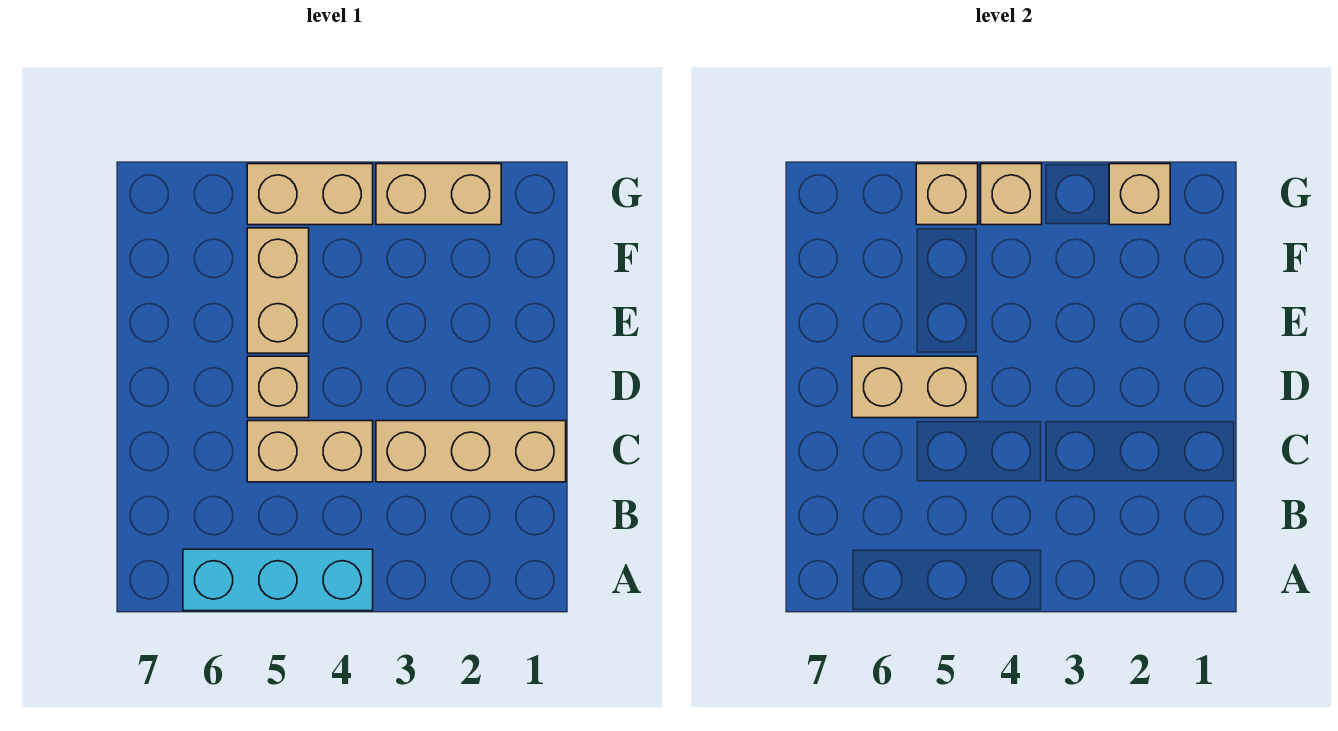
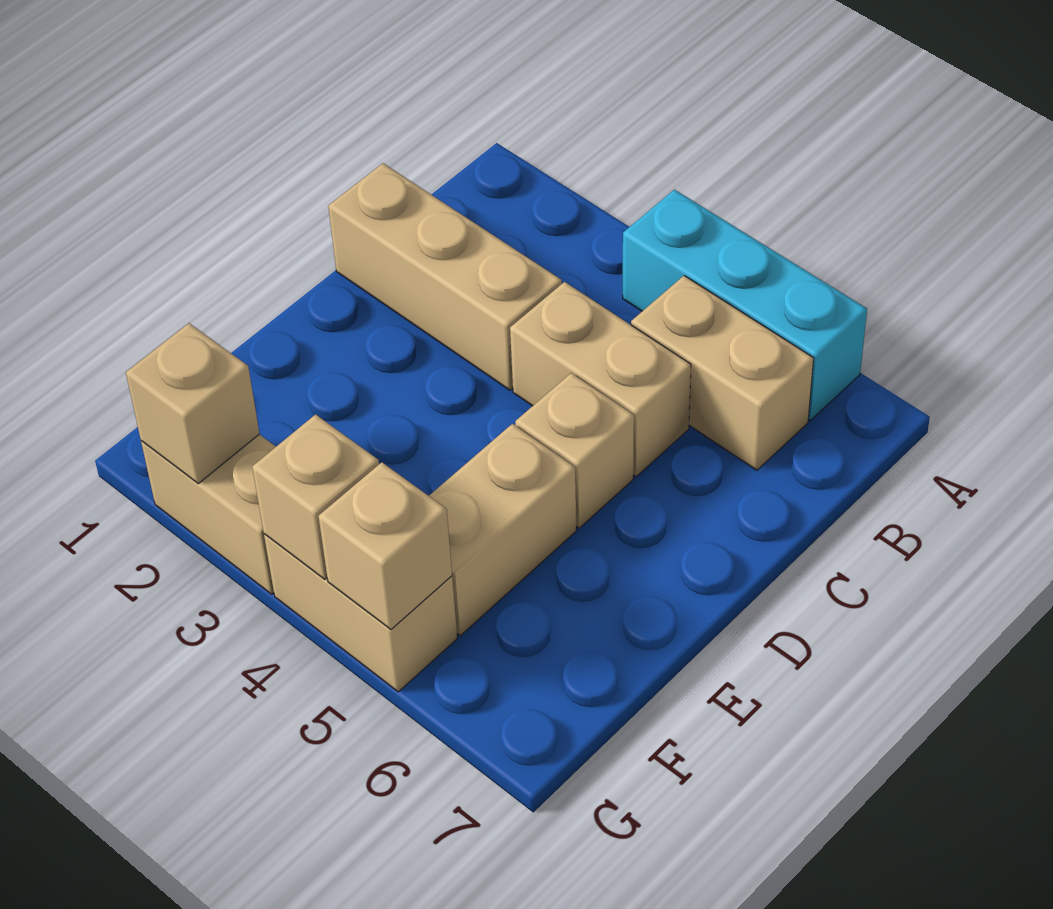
tan brick D5:D6 level 2 -> tan brick B5:B6 level 1

